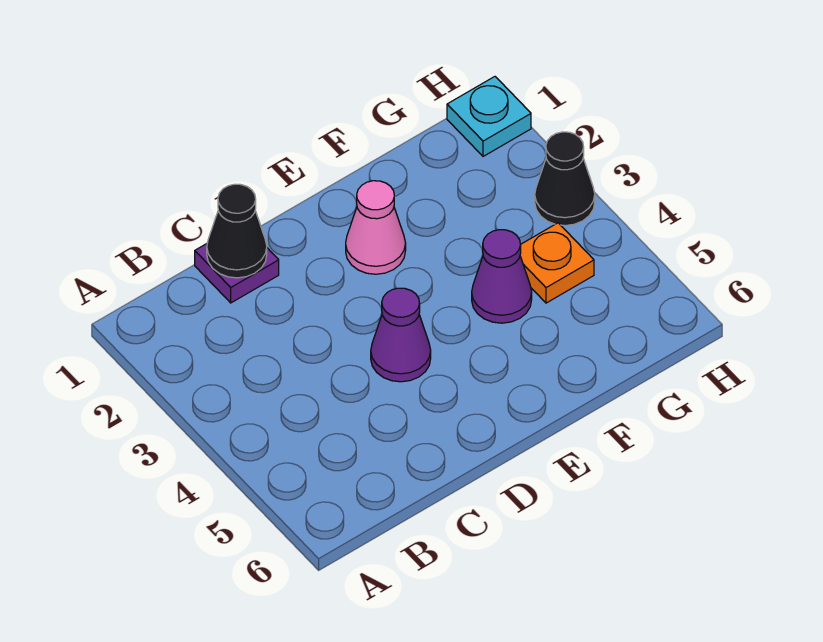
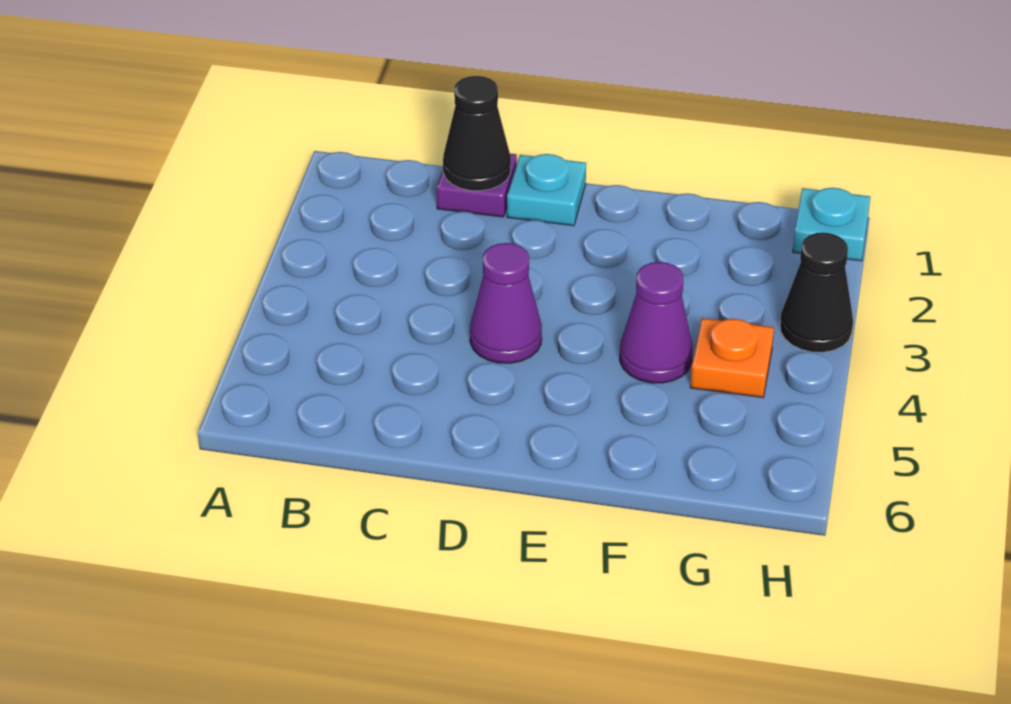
none -> cyan plate D1 level 1
pink cone E2 level 1 -> none

